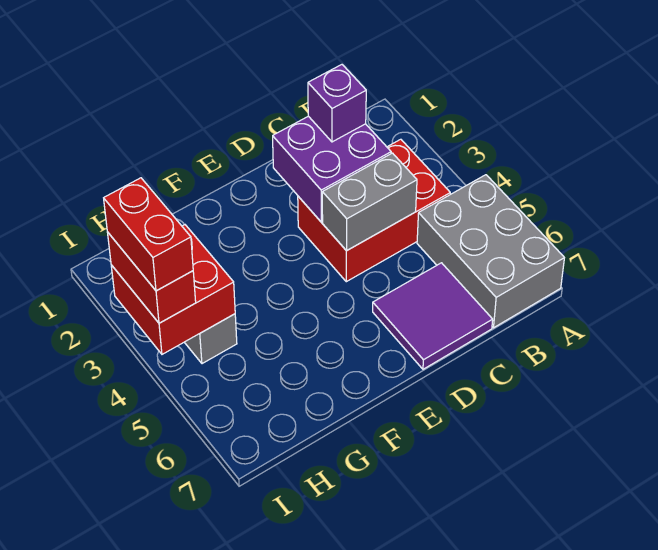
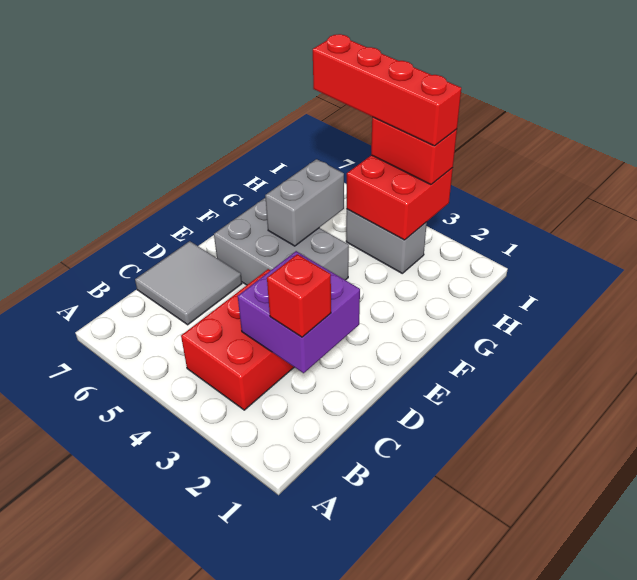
grey brick A5:B7 level 1 -> grey brick E4:F6 level 1
purple brick C2 level 3 -> red brick C2 level 3
grey brick C4:D4 level 2 -> grey brick F5:G5 level 2
purple tile C6:D7 level 1 -> grey tile C6:D7 level 1
red brick I3:I4 level 4 -> red brick I3:I6 level 4

